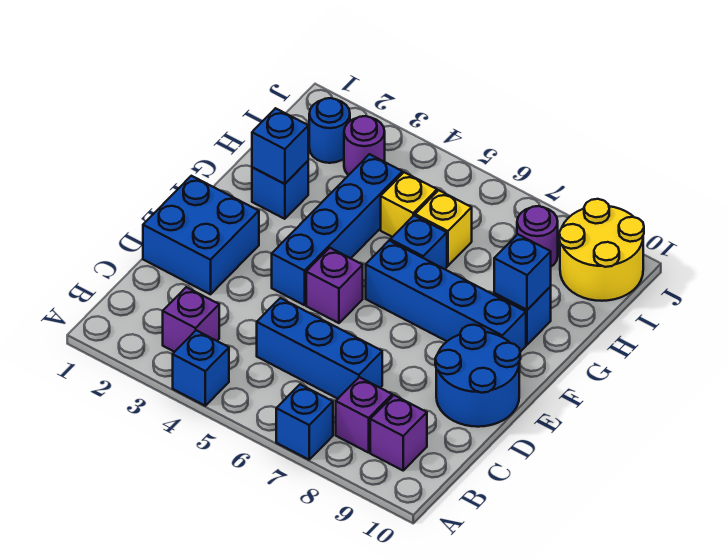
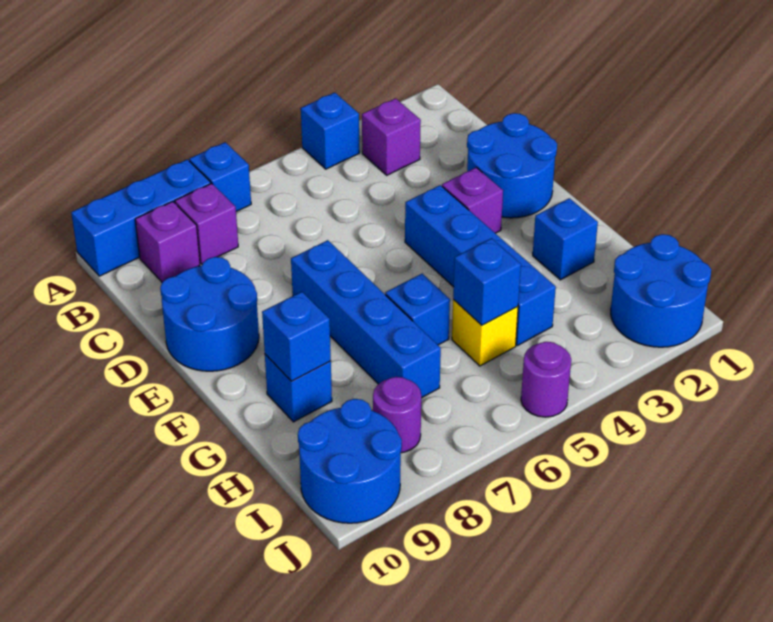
blue brick C5:C7 level 1 -> blue brick A8:A10 level 1
blue brick D1:E2 level 1 -> blue round brick D1:E2 level 1
purple brick E5 level 1 -> purple brick E3 level 1
blue brick F6:F9 level 1 -> blue brick E7:H7 level 1
blue brick G2 level 2 -> blue brick H5 level 2
yellow brick H6 level 1 -> none
blue round brick I2 level 1 -> blue round brick I1:J2 level 1
purple round brick I3 level 1 -> purple round brick J5 level 1
yellow round brick I9:J10 level 1 -> blue round brick I9:J10 level 1

